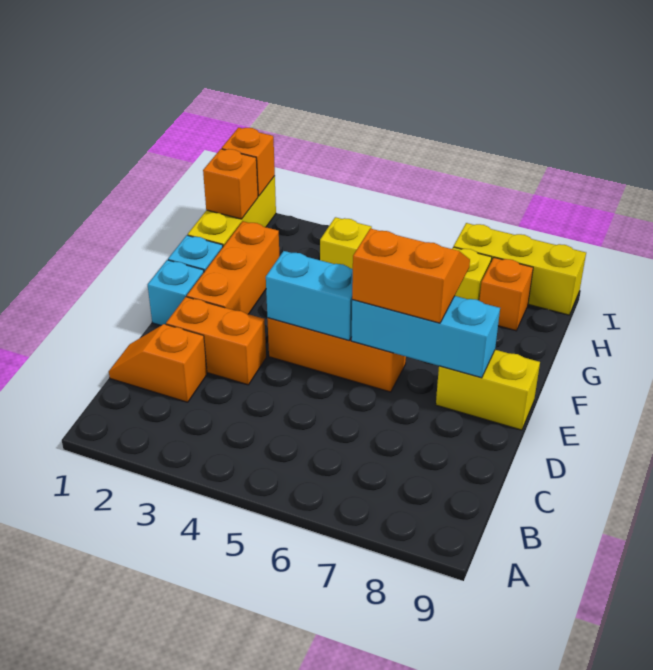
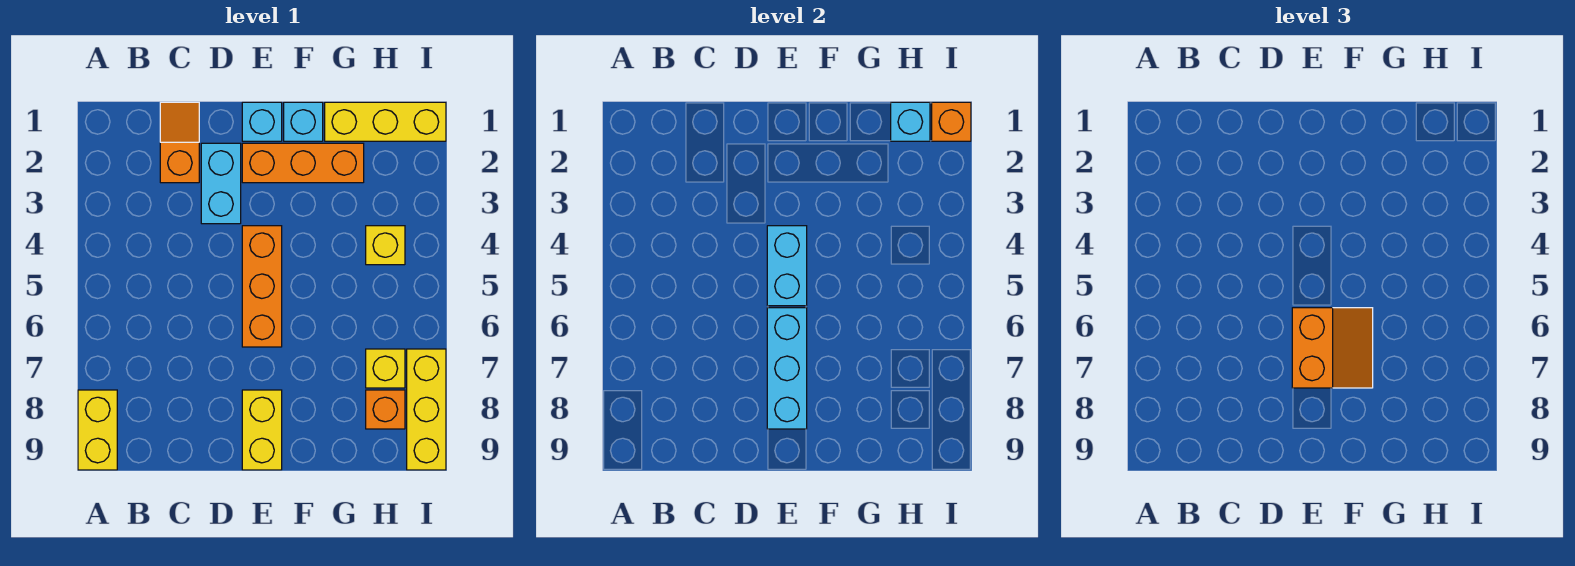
none -> yellow brick A8:A9 level 1
orange brick D2:D3 level 1 -> cyan brick D2:D3 level 1
orange brick H1 level 2 -> cyan brick H1 level 2

